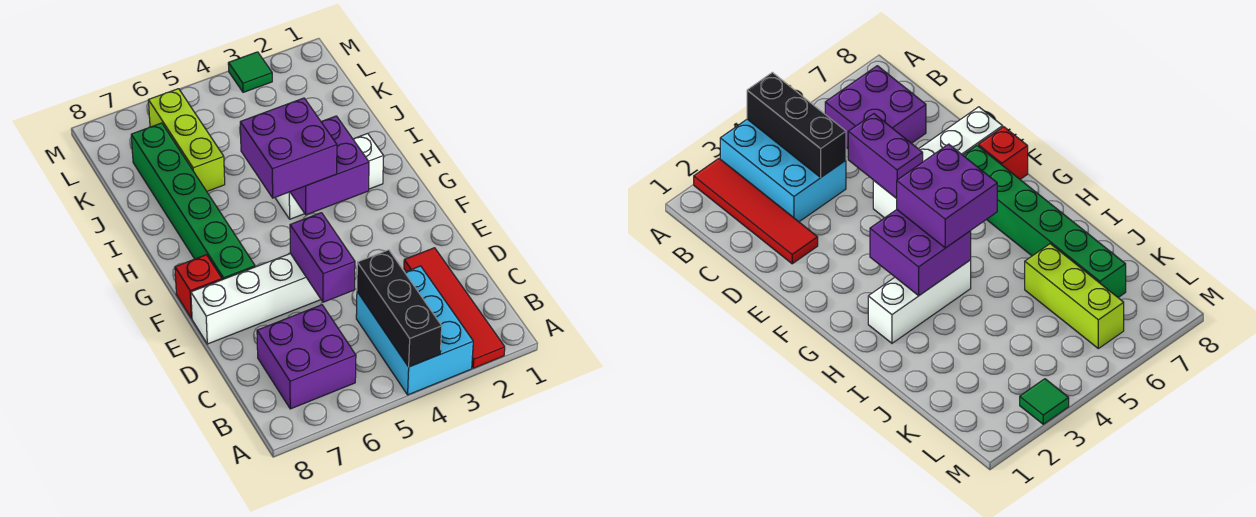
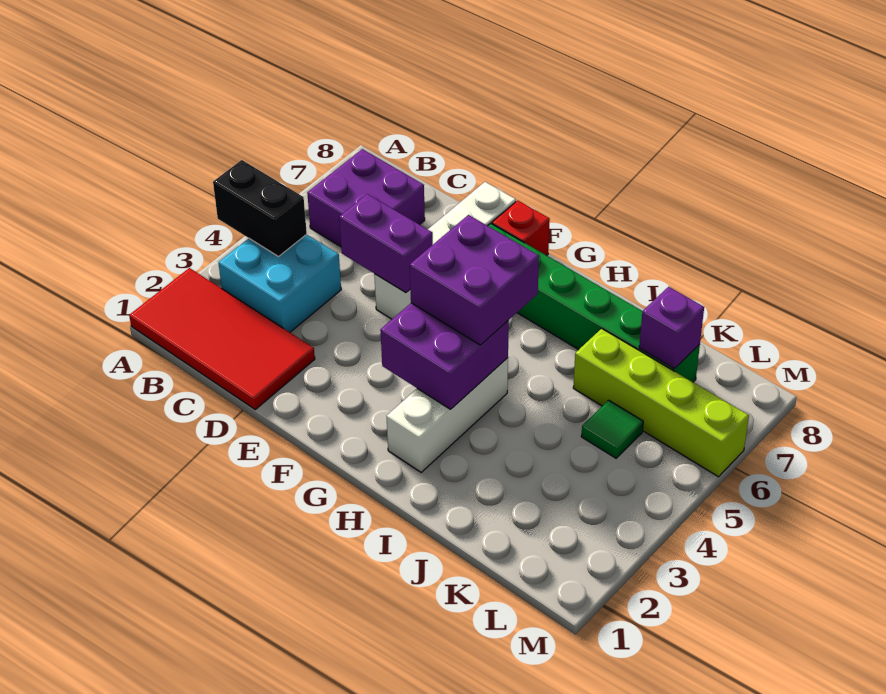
red tile A2:D2 level 1 -> red tile A1:D2 level 1
cyan brick A3:C4 level 1 -> cyan brick B3:C4 level 1
black brick A4:C4 level 2 -> black brick A4:B4 level 2
lime brick J6:L6 level 1 -> lime brick J6:M6 level 1
none -> purple brick K7 level 2
green tile M3 level 1 -> green tile K5 level 1

